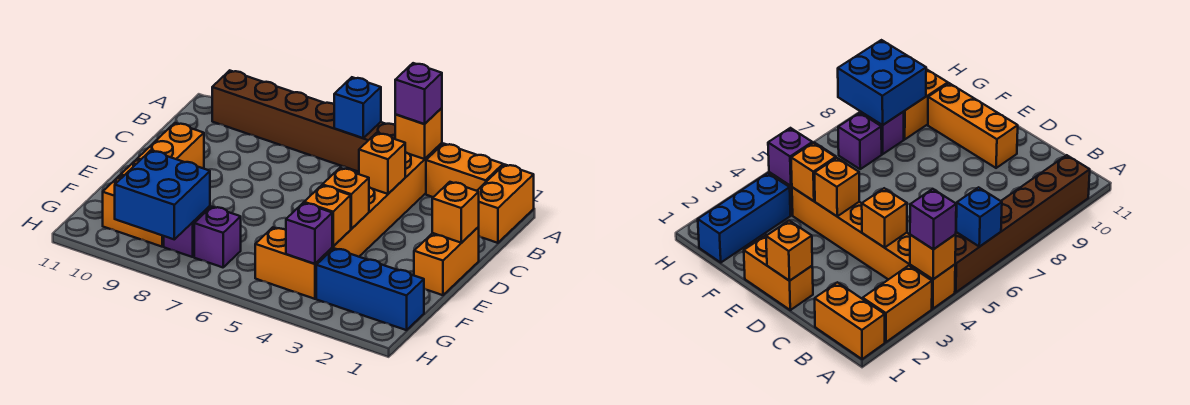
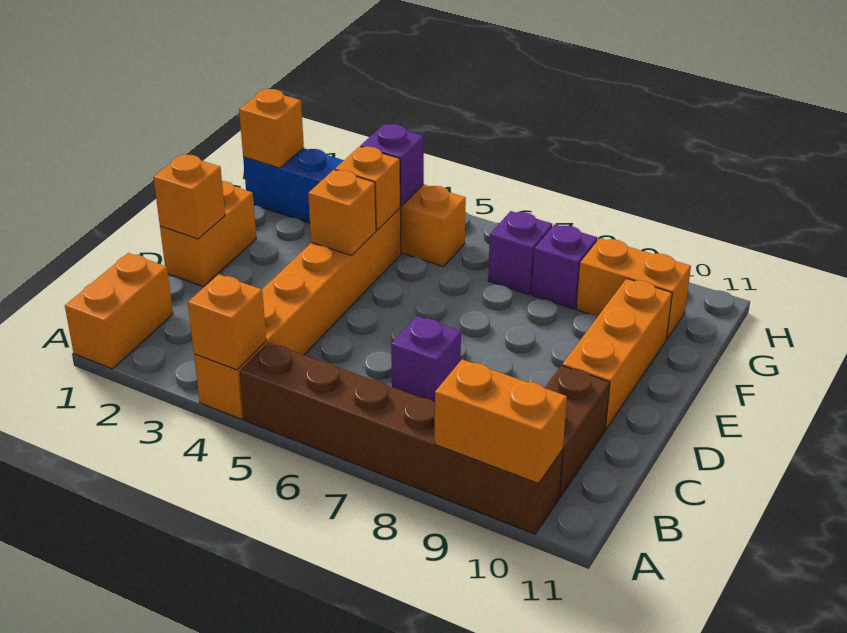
orange brick A2:A3 level 1 -> orange brick A9:A10 level 2
purple brick A4 level 3 -> purple brick C7 level 1
blue brick A6 level 2 -> none
none -> brown brick B10:C10 level 1
orange brick C4 level 2 -> orange brick G1 level 2
blue brick G8:H9 level 2 -> none

